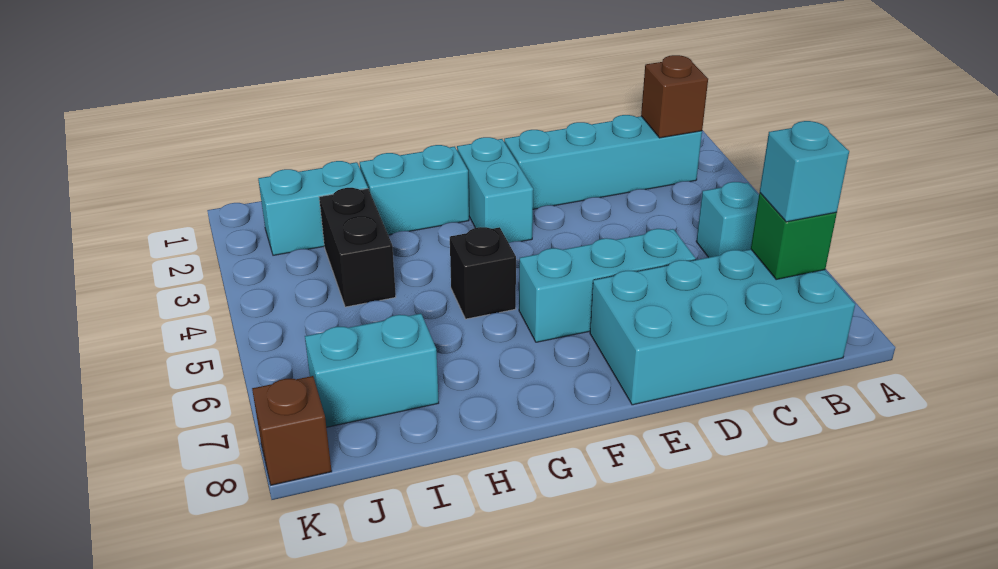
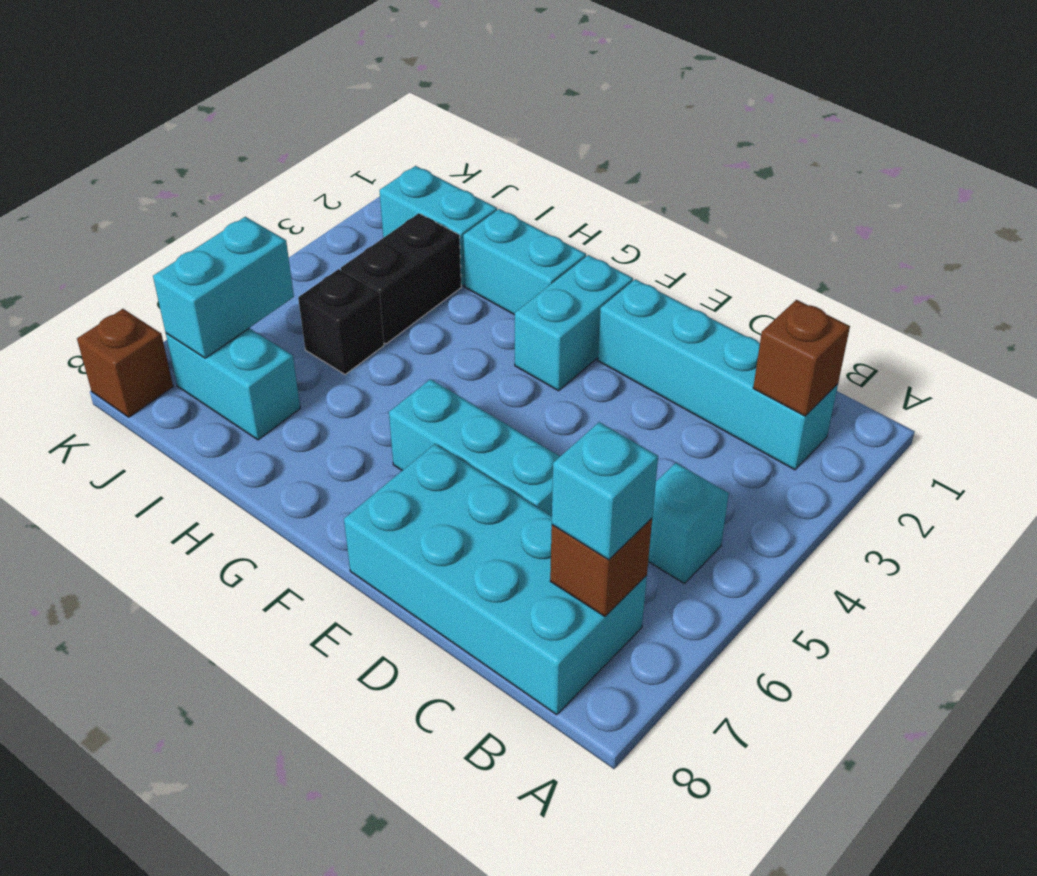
green brick B7 level 2 -> brown brick B7 level 2
black brick G5 level 1 -> black brick I5 level 1
none -> cyan brick J6:J7 level 2

